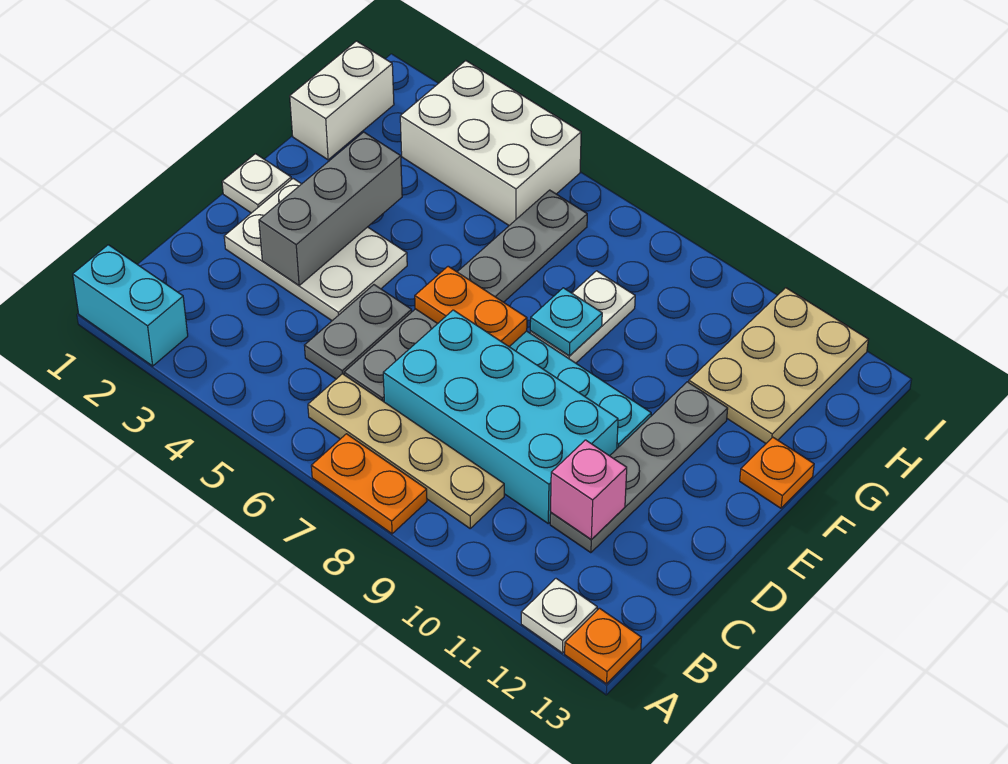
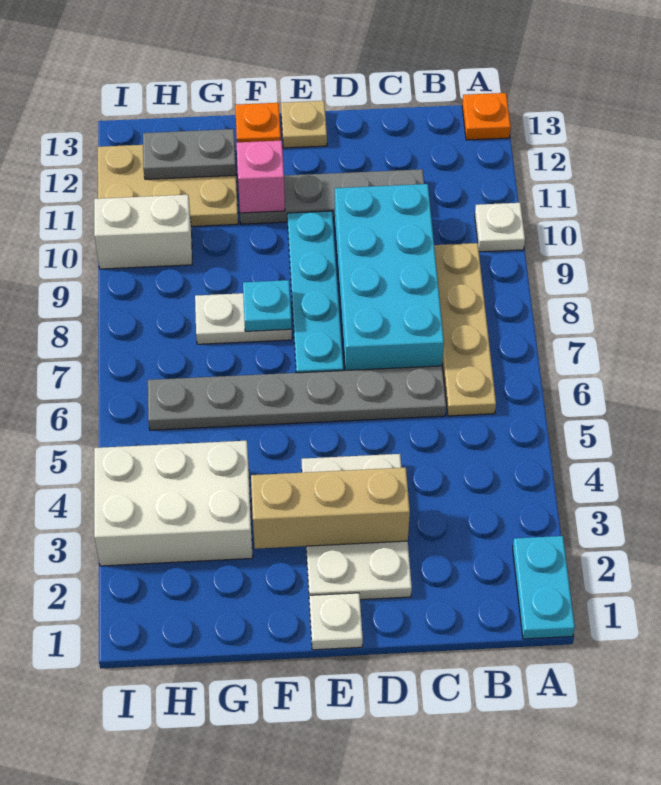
cyan brick A1:A2 level 1 -> cyan plate A1:A2 level 1
orange plate A7:A8 level 1 -> none
white plate A12 level 1 -> white plate A10 level 1
grey plate C5:D5 level 1 -> grey plate G12:H12 level 2
pink brick C11 level 2 -> pink brick F11 level 2
grey brick D3:F3 level 2 -> tan brick D3:F3 level 2
orange plate E6:E7 level 2 -> none
none -> tan plate E13 level 1
white brick G1:H1 level 1 -> white brick H10:I10 level 1
white brick H3:I5 level 1 -> white brick G3:I4 level 1

